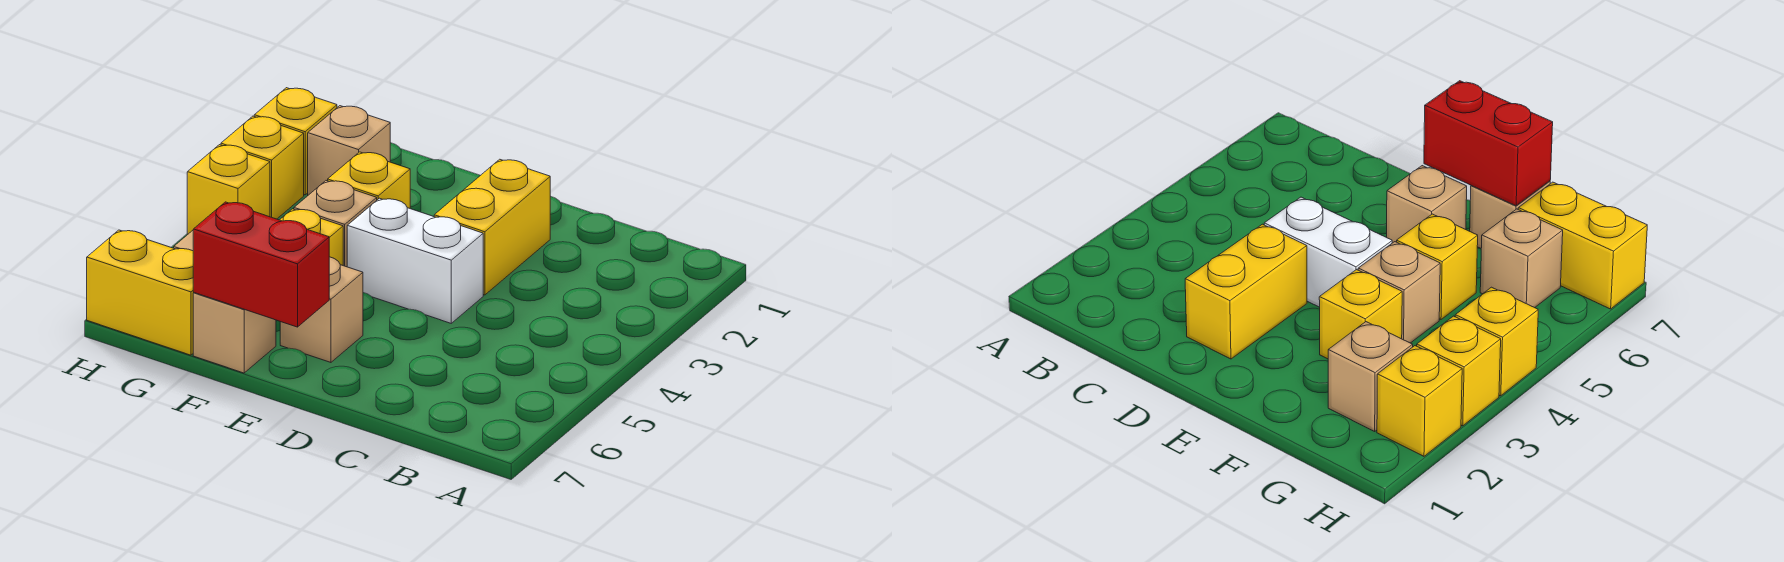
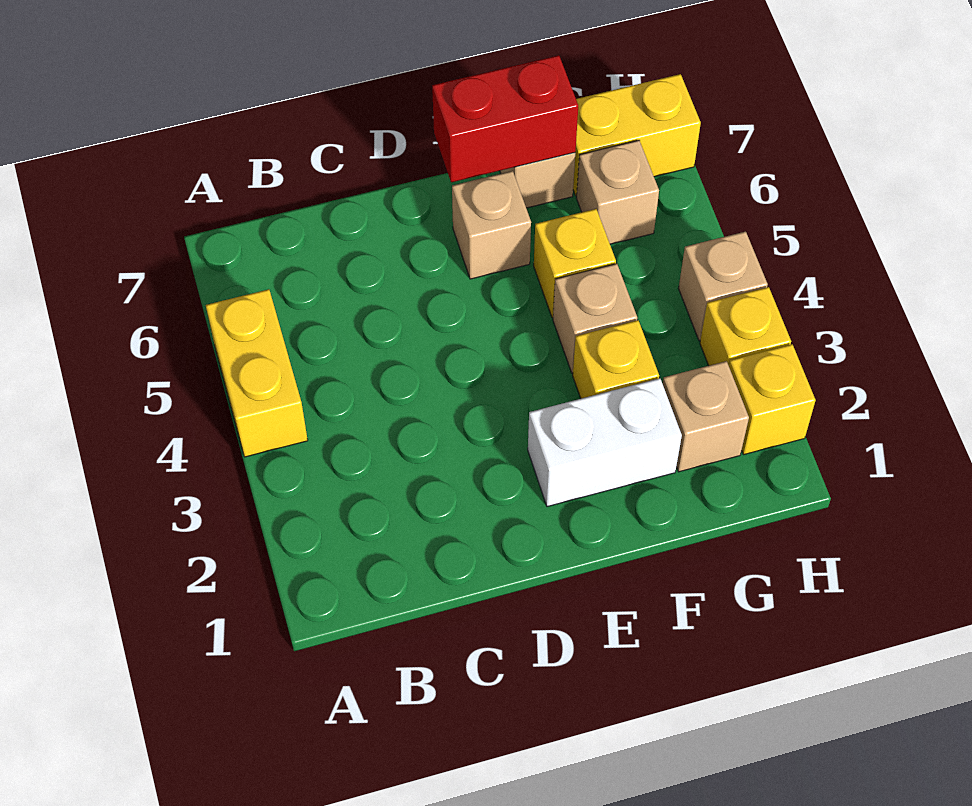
yellow brick D2:D3 level 1 -> yellow brick A4:A5 level 1
white brick D4:E4 level 1 -> white brick E2:F2 level 1
yellow brick H4 level 1 -> tan brick H4 level 1

